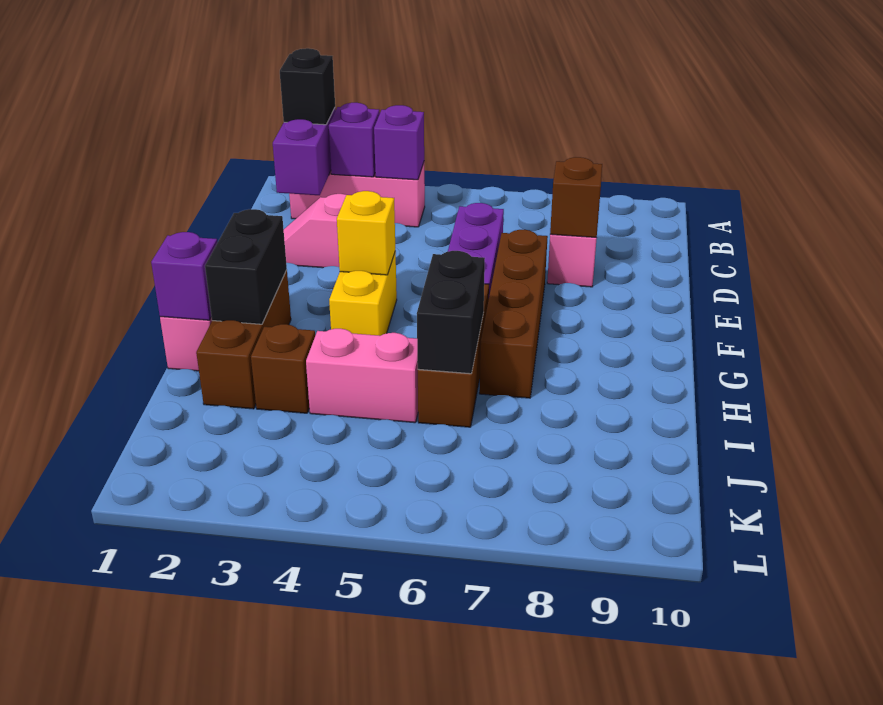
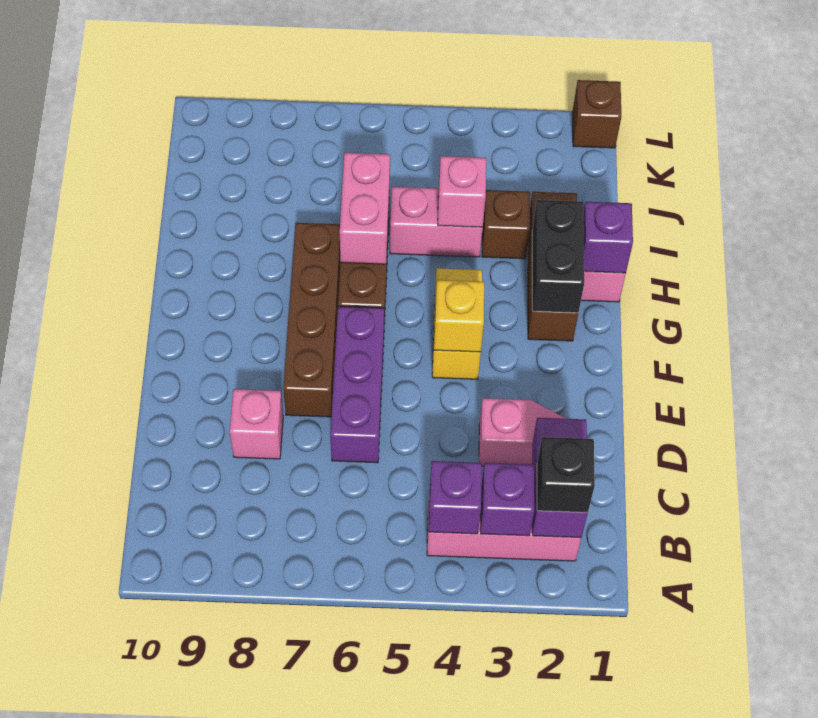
brown brick D8 level 2 -> brown brick L1 level 1
black brick H6:I6 level 2 -> pink brick H6:I6 level 2
none -> pink brick I4 level 2

